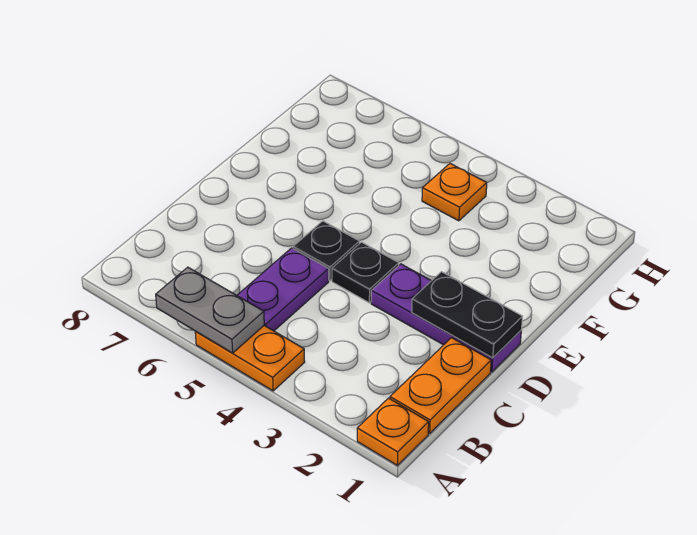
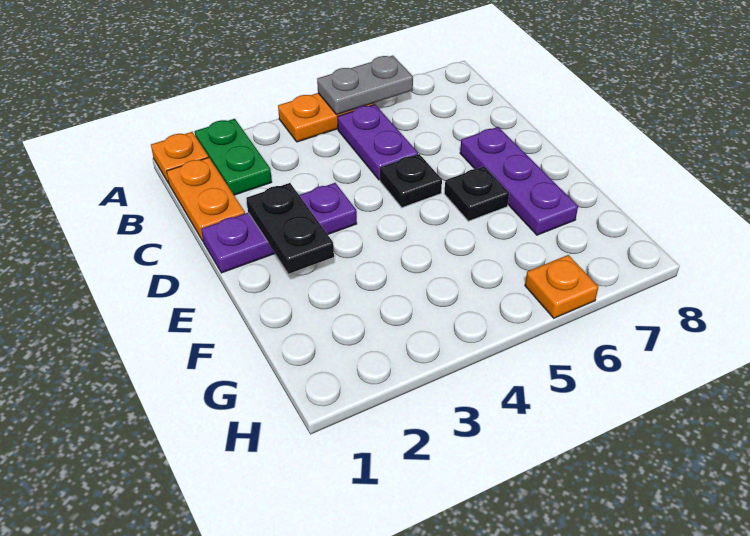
none -> green plate A2:B2 level 1
black plate D1:D2 level 2 -> black plate D2:E2 level 2
black plate D4 level 1 -> black plate E6 level 1
none -> purple plate D7:F7 level 1
orange plate G4 level 1 -> orange plate H6 level 1

